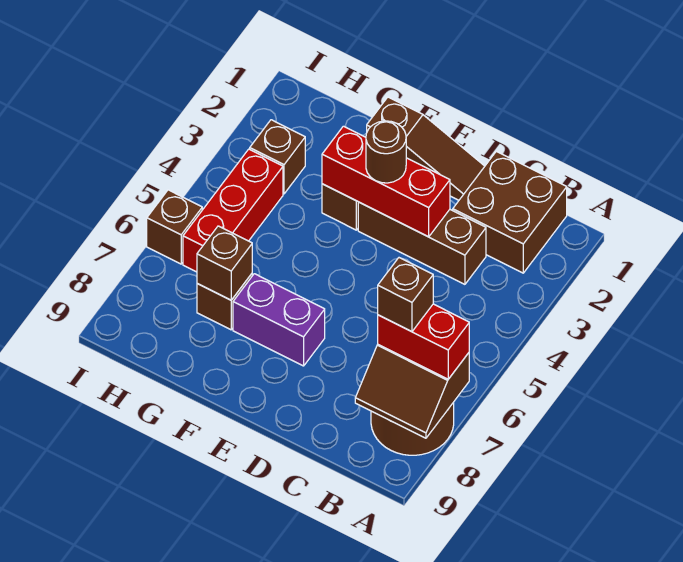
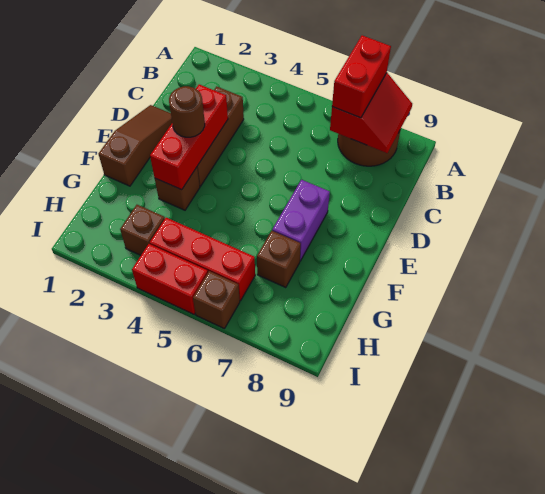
brown slope A7:B8 level 2 top 7 -> red slope A7:B8 level 2 top 7
brown brick B1:C2 level 1 -> none
brown brick B7 level 4 -> none
brown brick G7 level 2 -> none
none -> red brick I4:I5 level 1

